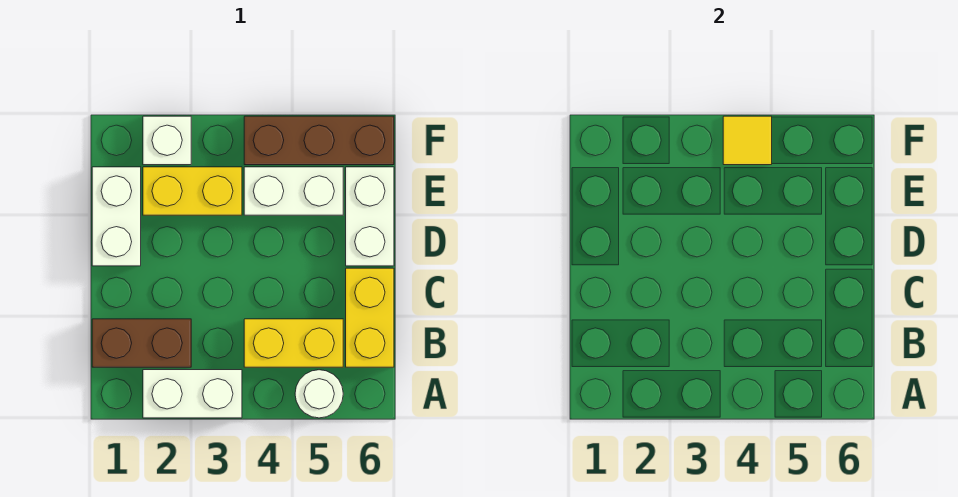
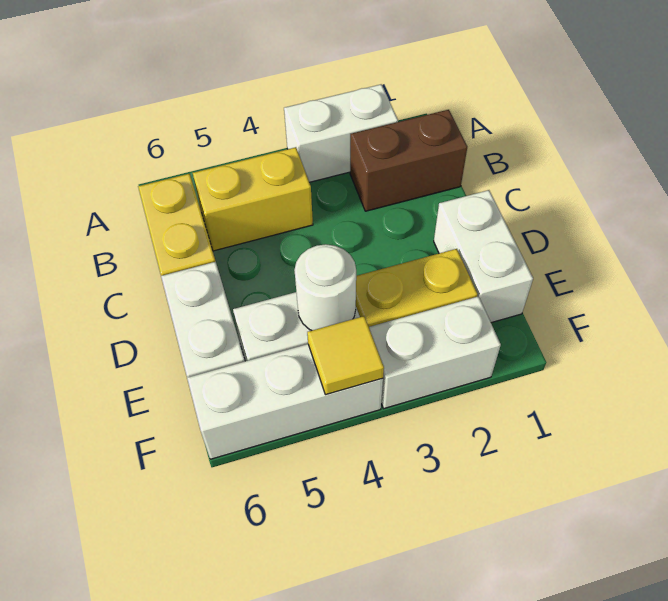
white round brick A5 level 1 -> white round brick E4 level 2
white brick F2 level 1 -> white brick F2:F3 level 1
brown brick F4:F6 level 1 -> white brick F4:F6 level 1

